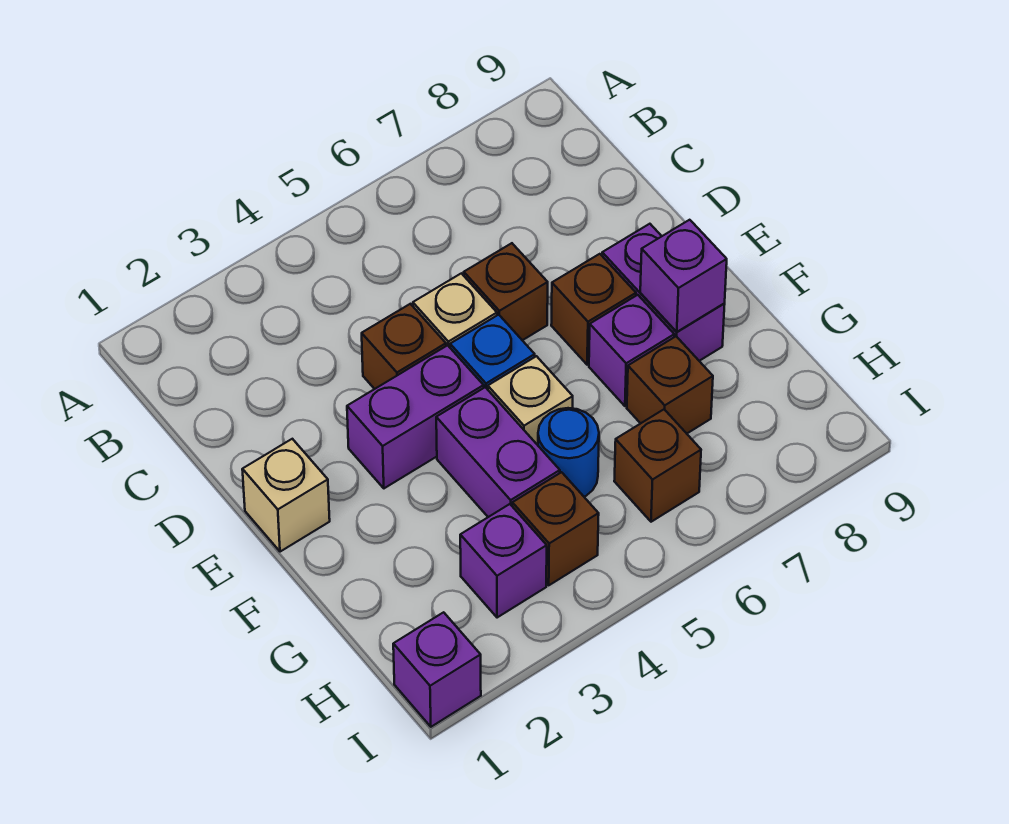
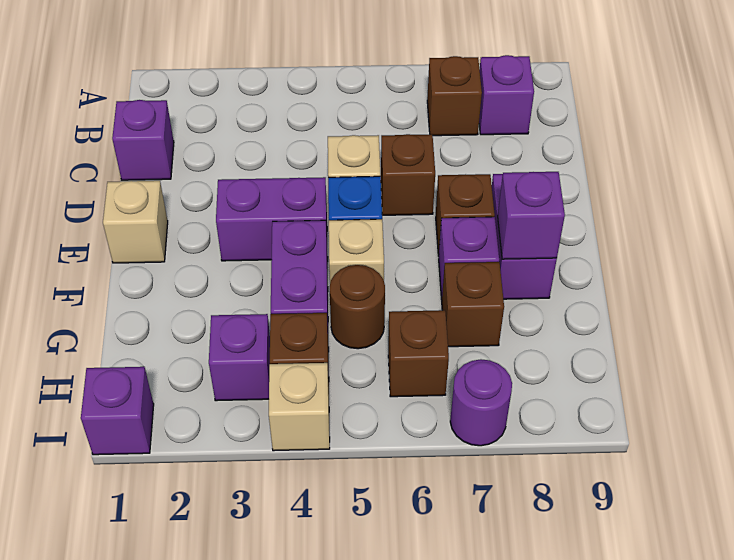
none -> purple brick B8 level 1
none -> purple brick C1 level 1
brown brick D4 level 1 -> brown brick B7 level 1
blue round brick G5 level 1 -> brown round brick G5 level 1
none -> tan brick I4 level 1
none -> purple round brick I7 level 1

